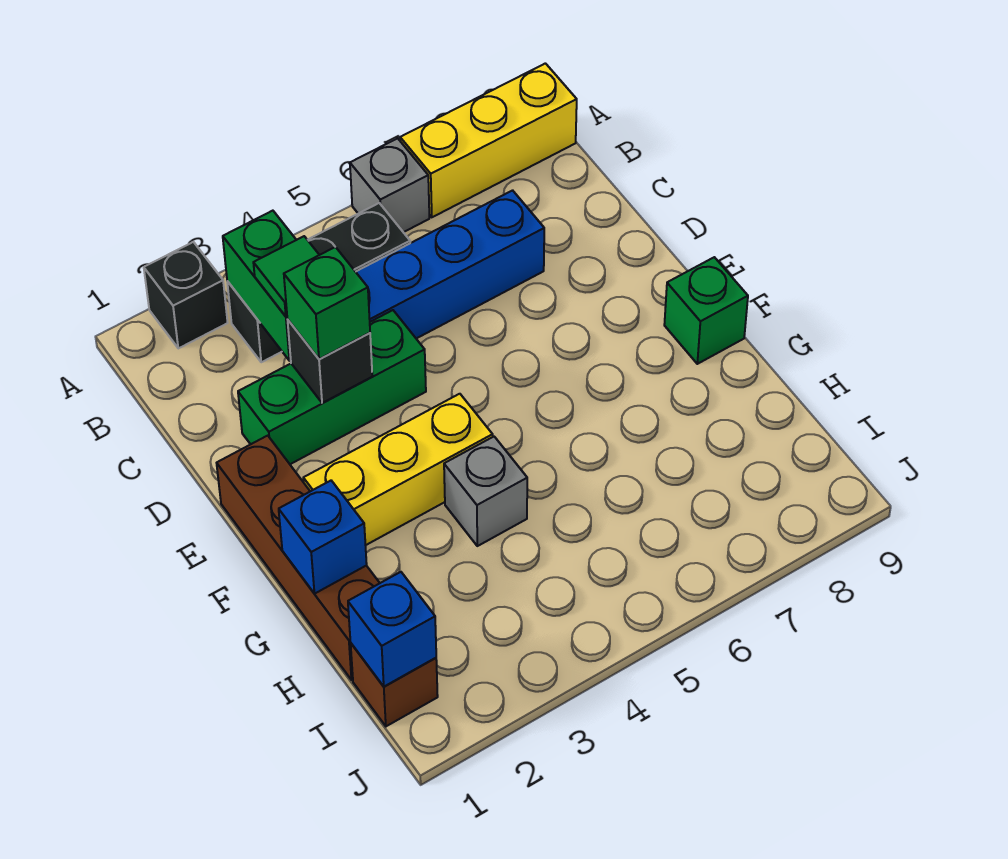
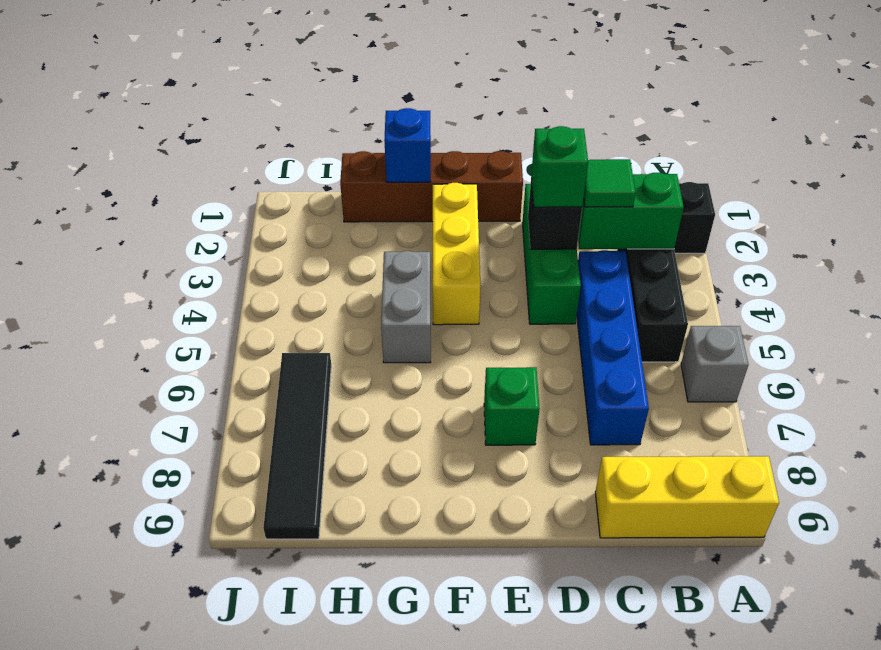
yellow brick A7:A9 level 1 -> yellow brick A9:C9 level 1
green brick F9 level 1 -> green brick E7 level 1
grey brick G4 level 1 -> grey brick G4:G5 level 1
brown brick I1 level 1 -> none
blue brick I1 level 2 -> none
none -> black tile I6:I9 level 1

